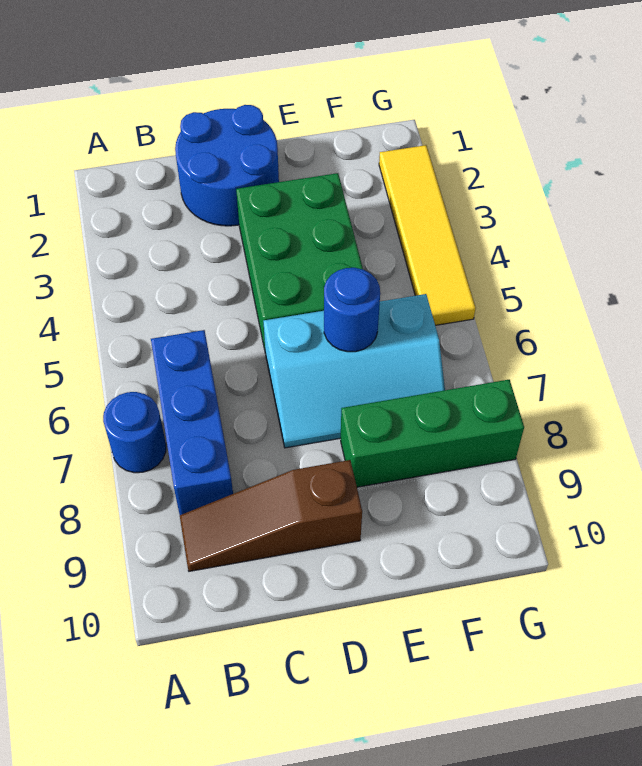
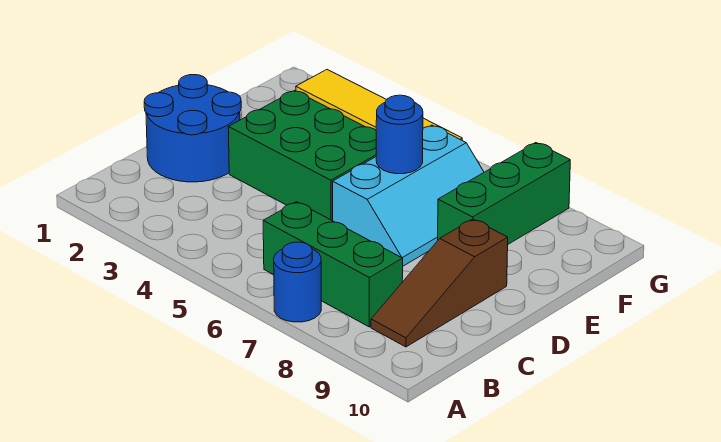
blue brick B6:B8 level 1 -> green brick B6:B8 level 1

